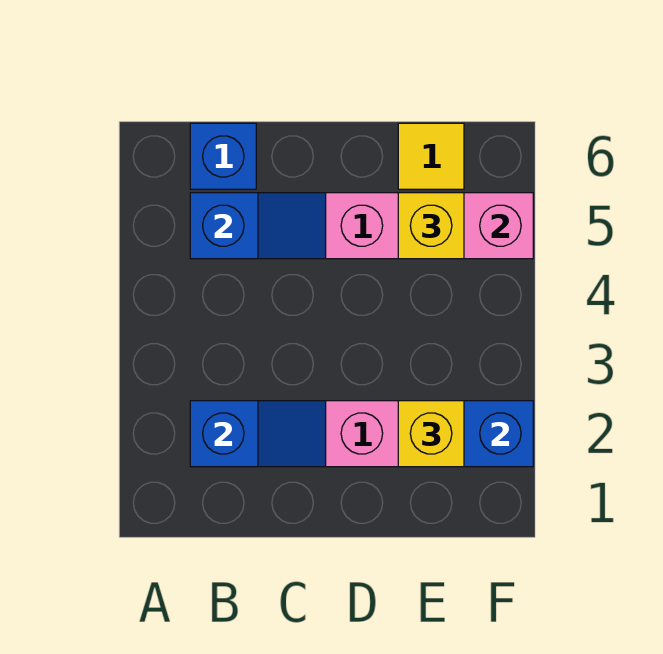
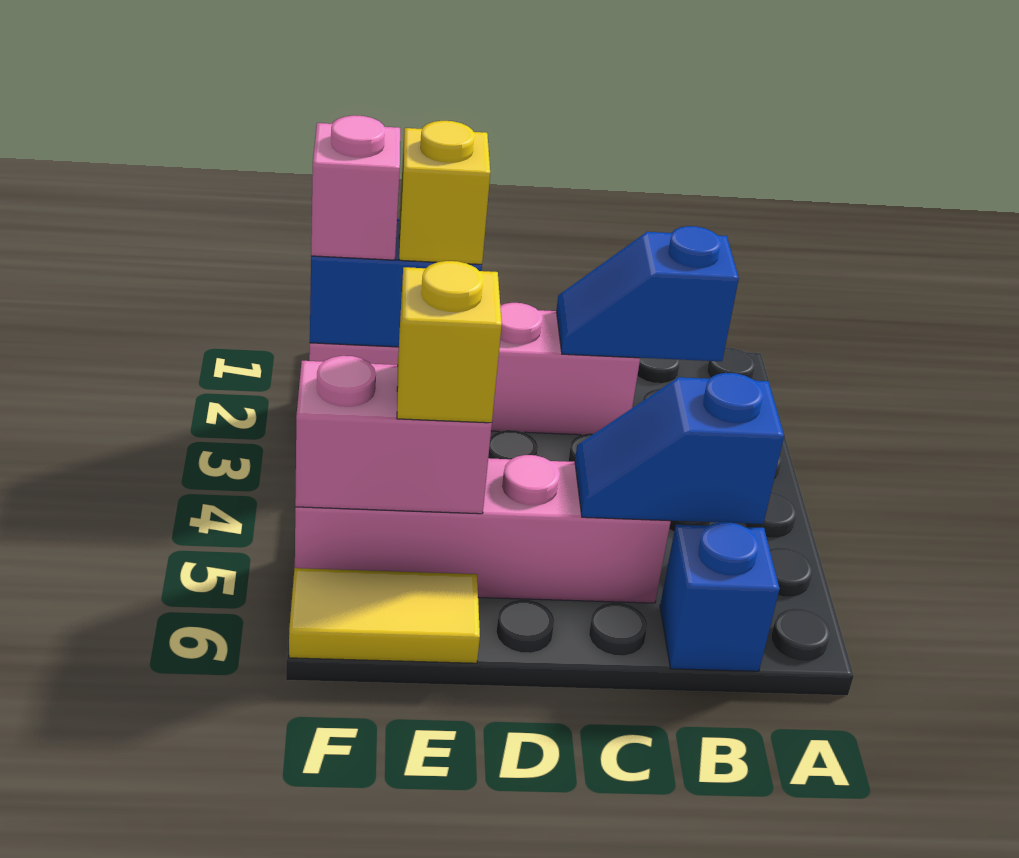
yellow tile E6 level 1 -> yellow tile E6:F6 level 1
none -> pink brick F2 level 3

